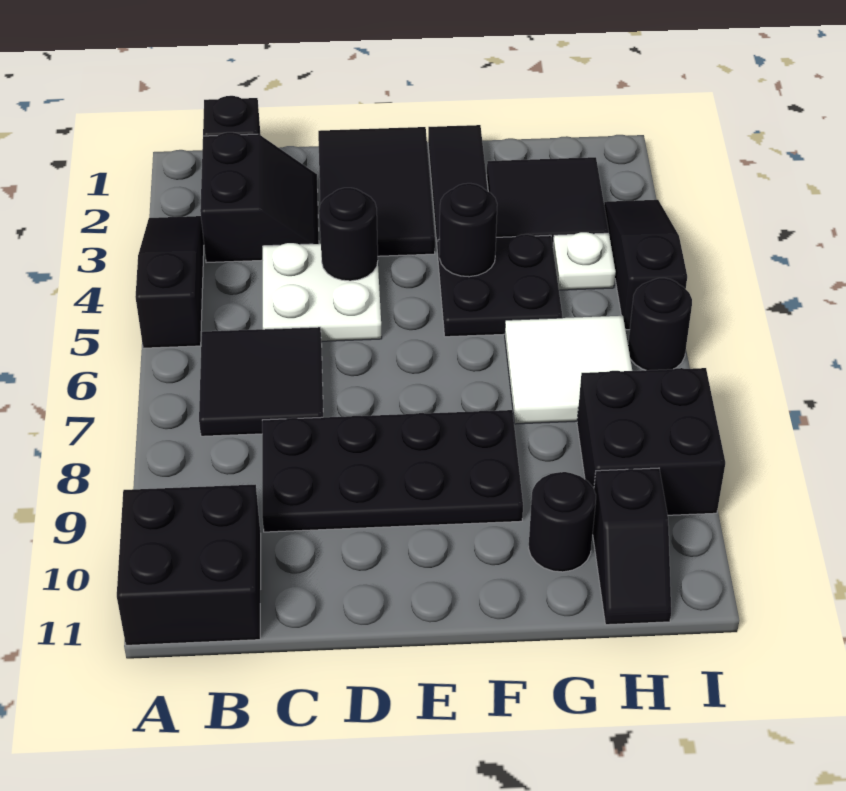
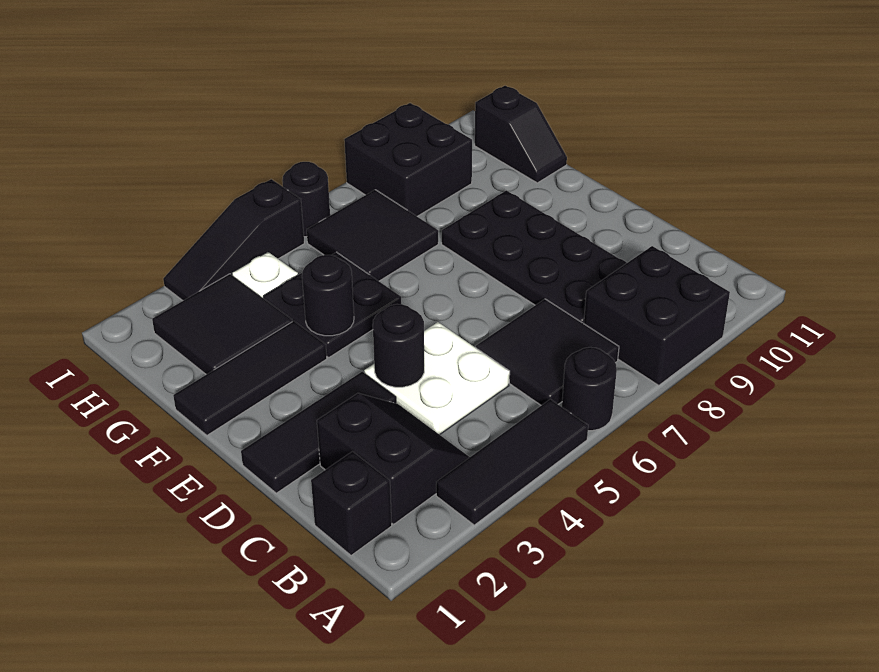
black slope A3:A5 level 1 top 5 -> black tile A3:A5 level 1
black brick A10:B11 level 1 -> black brick A8:B9 level 1
black slope B2:C3 level 1 top B -> black slope B2:C3 level 1 top 2
black tile D1:E3 level 1 -> black tile D1:D3 level 1
white tile G6:H7 level 1 -> black tile G6:H7 level 1
black round brick G10 level 1 -> black round brick A6 level 1
black slope H10:H11 level 1 top 10 -> black slope G11:H11 level 1 top H

